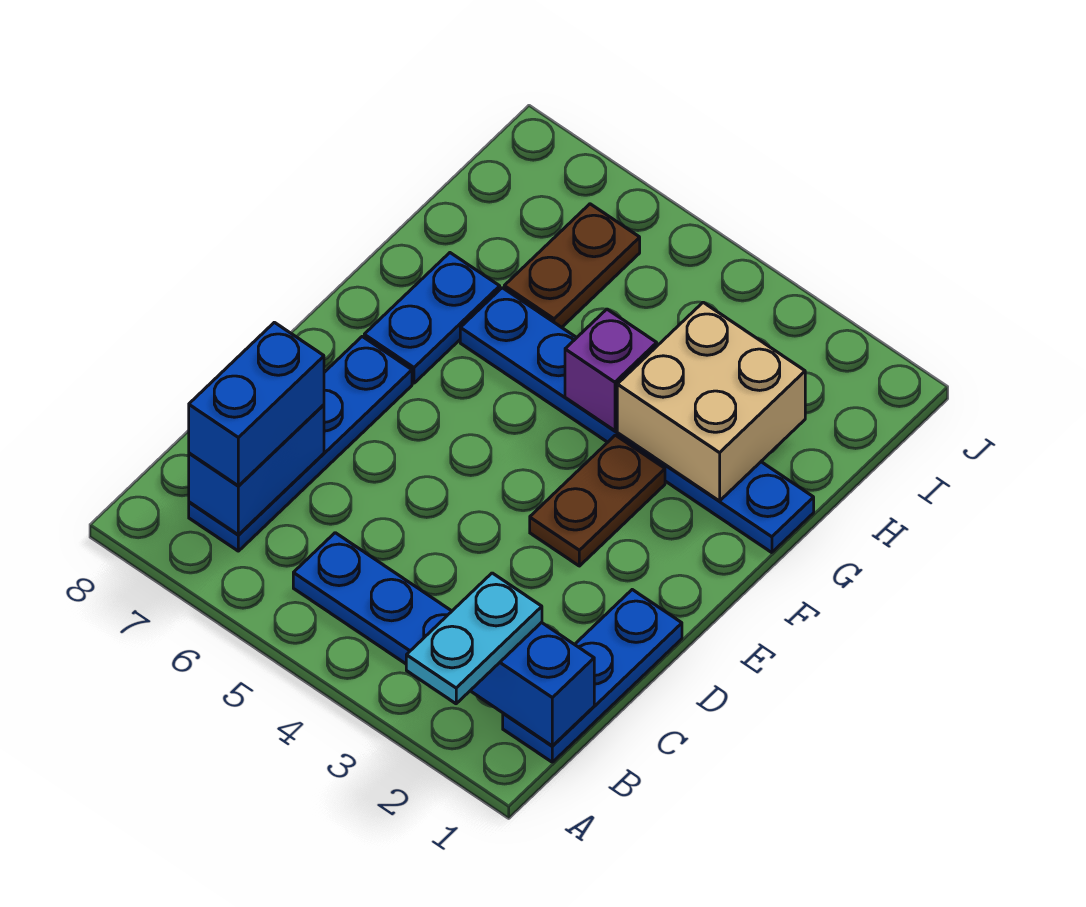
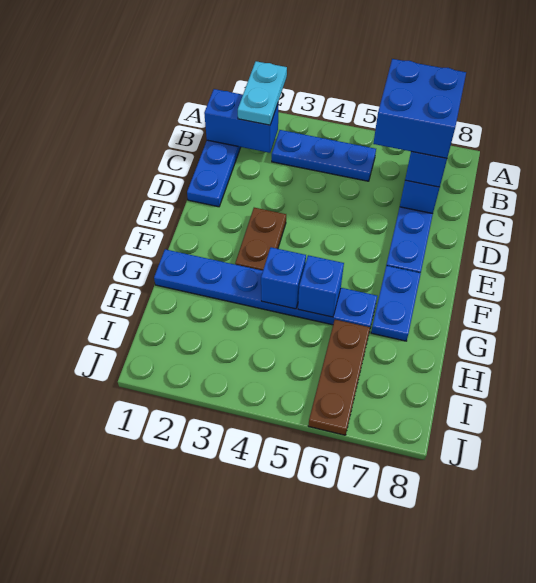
none -> blue brick B6:C7 level 4
tan brick G2:H3 level 2 -> none
purple brick G4 level 2 -> blue brick G4 level 2
none -> blue brick G5 level 2
brown plate H6:I6 level 1 -> brown plate H6:J6 level 1

